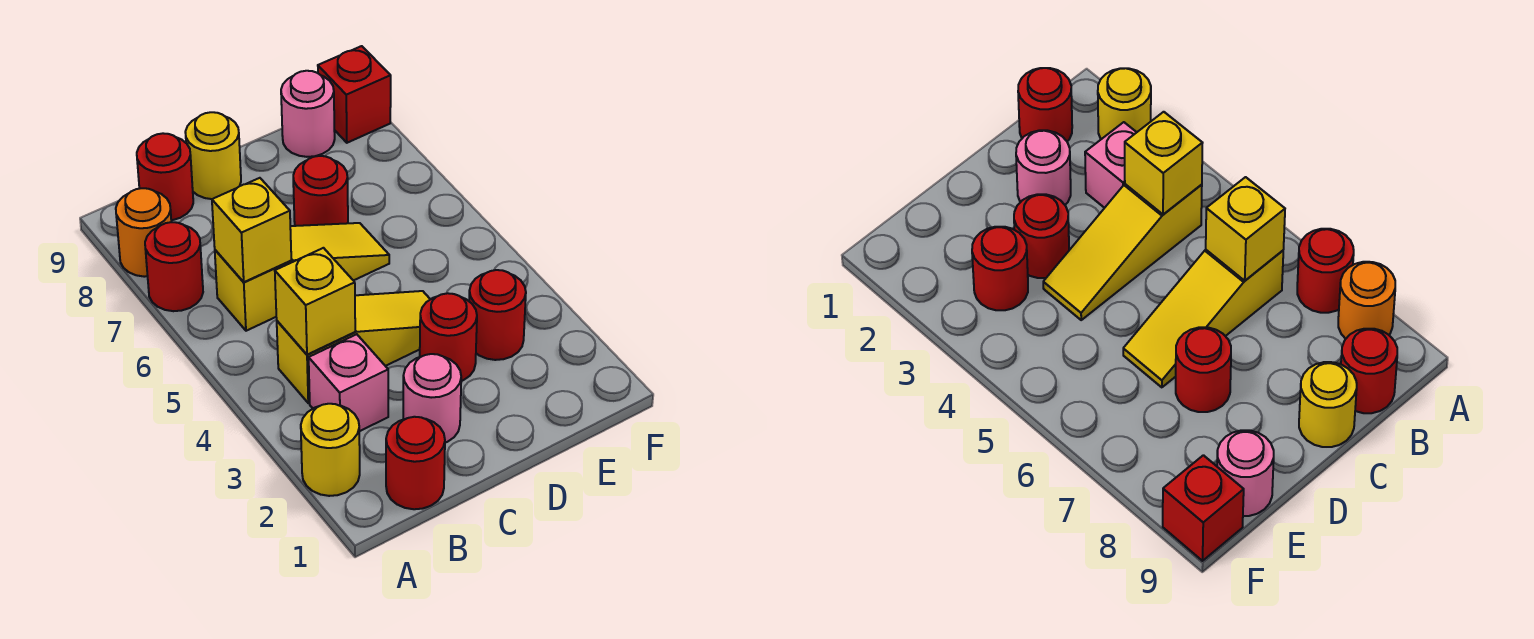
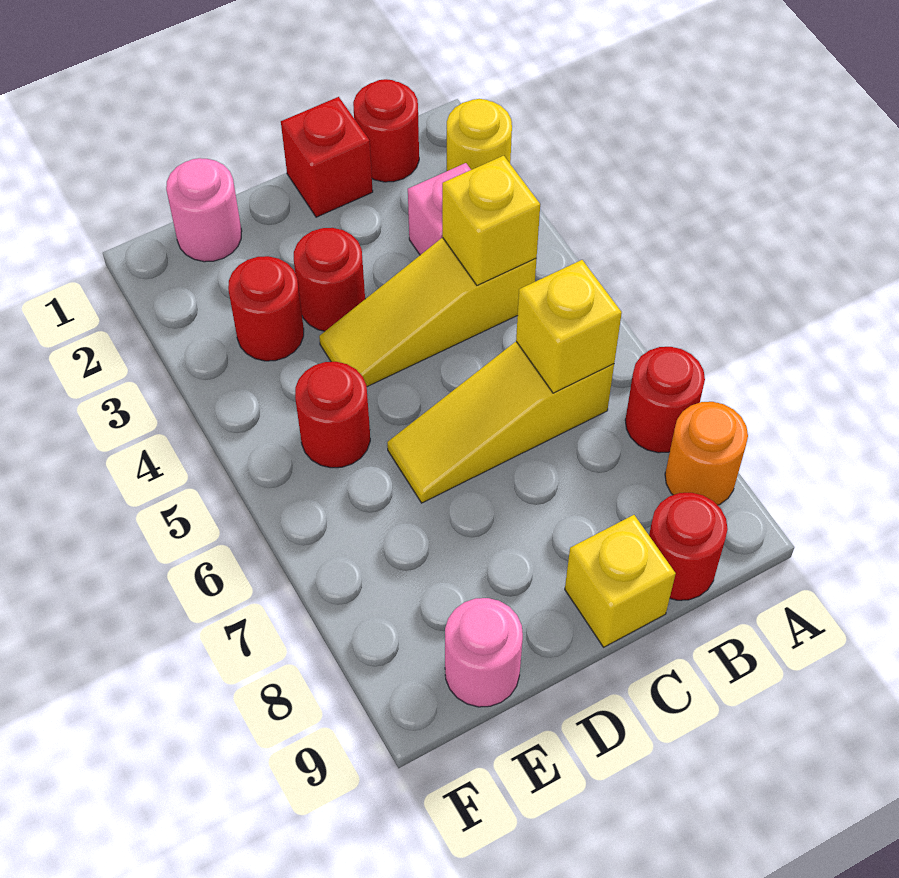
pink round brick C2 level 1 -> pink round brick E1 level 1
yellow round brick C9 level 1 -> yellow brick C9 level 1
red round brick D7 level 1 -> red round brick E5 level 1
red brick F9 level 1 -> red brick C1 level 1

